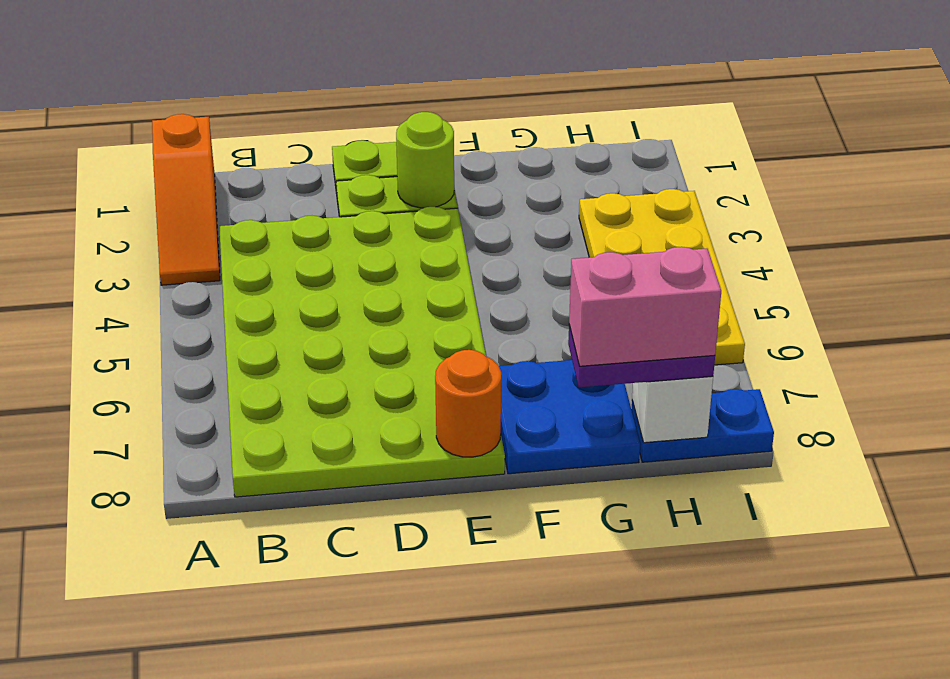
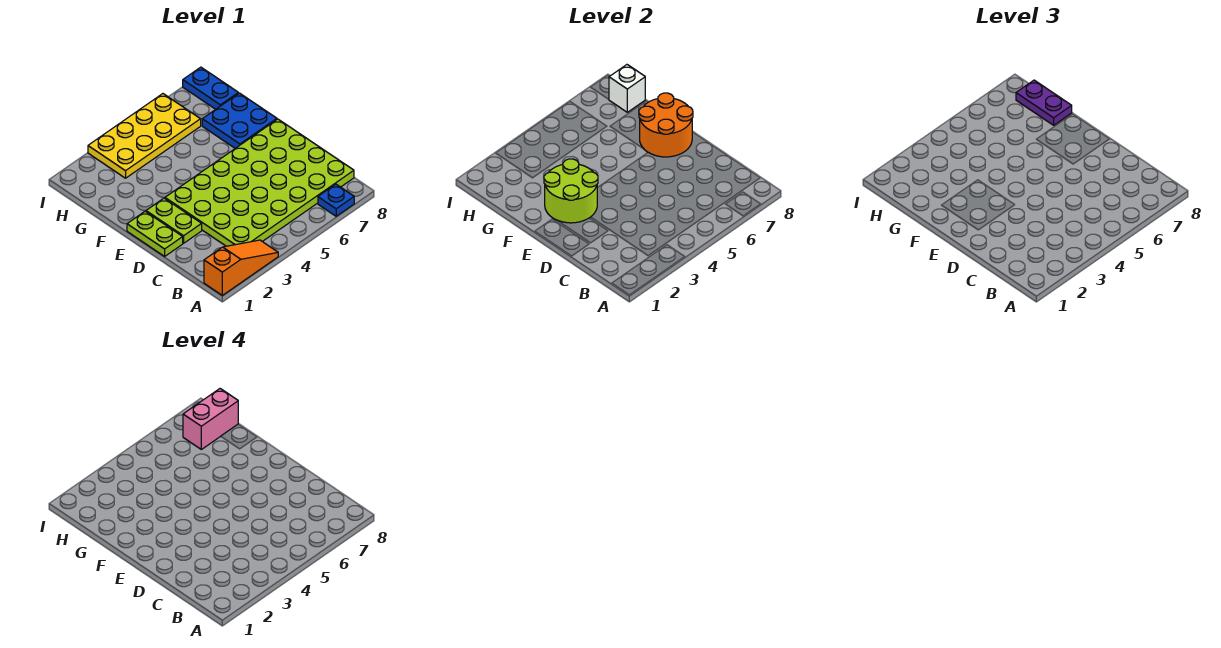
none -> blue plate A7 level 1
lime round brick E2 level 2 -> lime round brick E2:F3 level 2
orange round brick E8 level 2 -> orange round brick E7:F8 level 2
pink brick G8:H8 level 4 -> pink brick H7:H8 level 4

